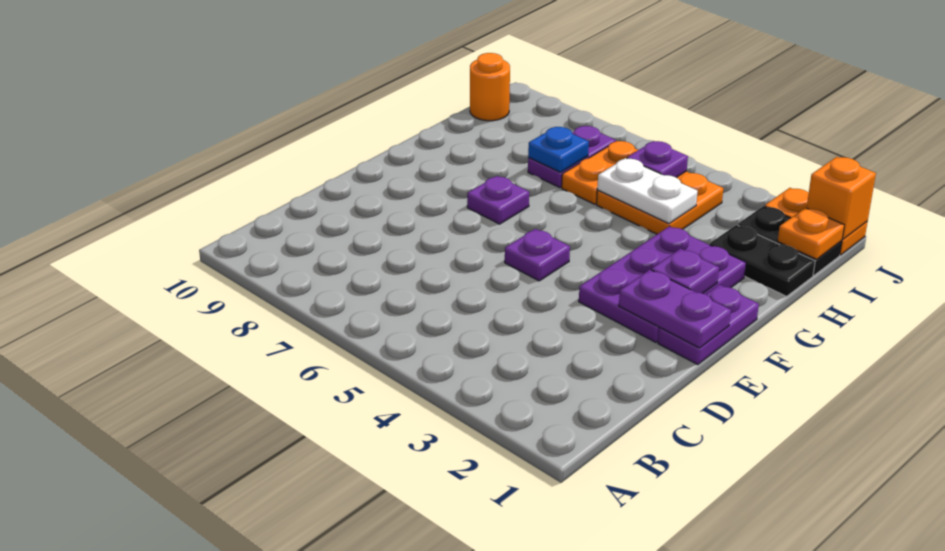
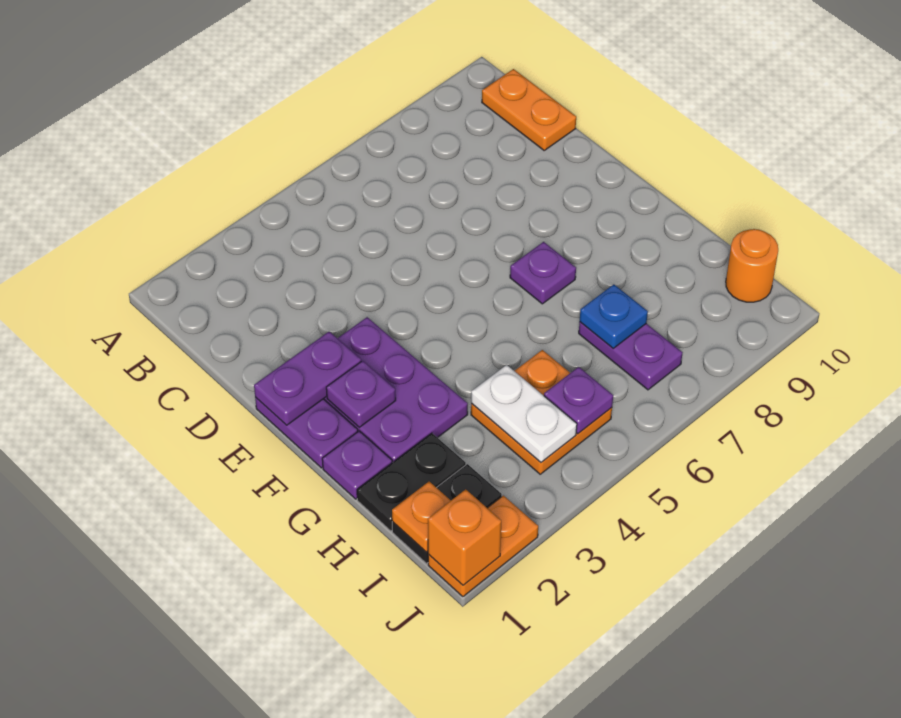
purple plate E5 level 1 -> purple plate G1 level 1
white plate H4:H5 level 2 -> white plate H4:I4 level 2
orange plate H6:I6 level 1 -> orange plate B10:C10 level 1

